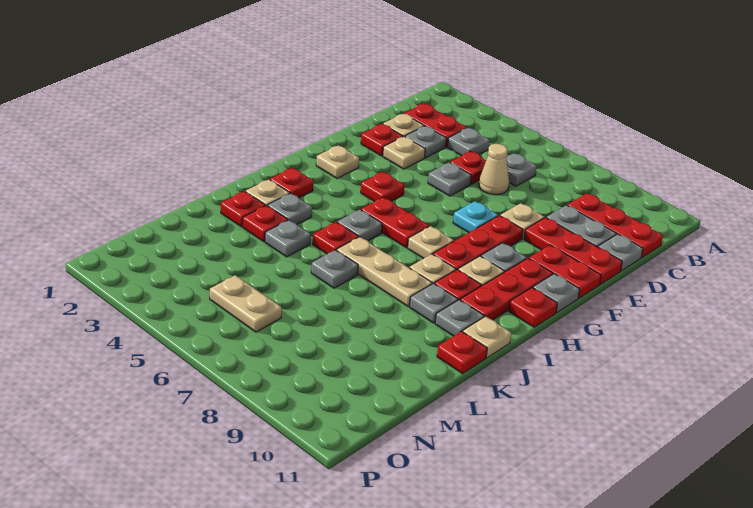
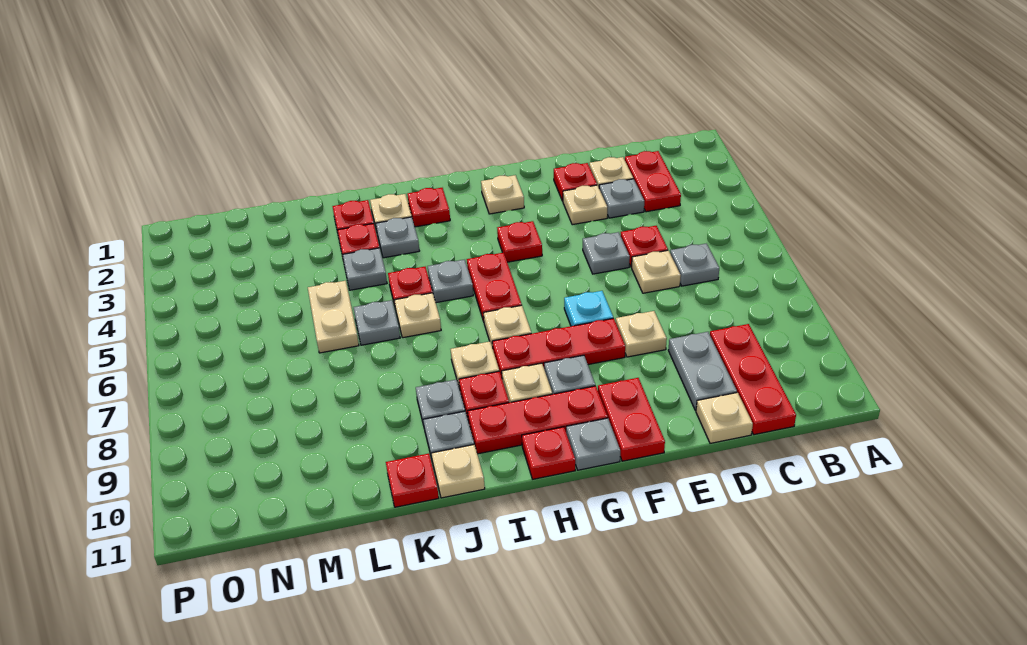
grey plate C4 level 1 -> none
tan cone D6 level 1 -> tan plate D6 level 1
grey plate D11 level 1 -> tan plate D11 level 1
red plate E9:E11 level 1 -> none
tan plate J6:J8 level 1 -> tan plate J6 level 1
tan plate N5:N6 level 1 -> tan plate L5:L6 level 1

